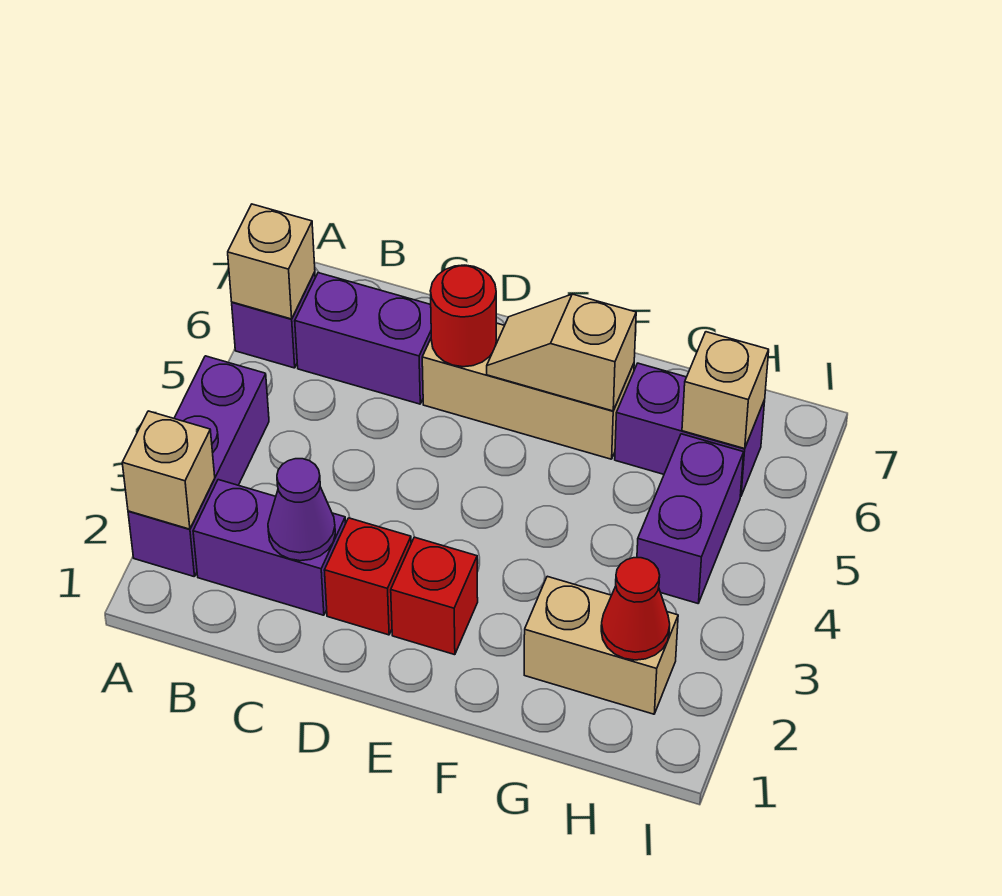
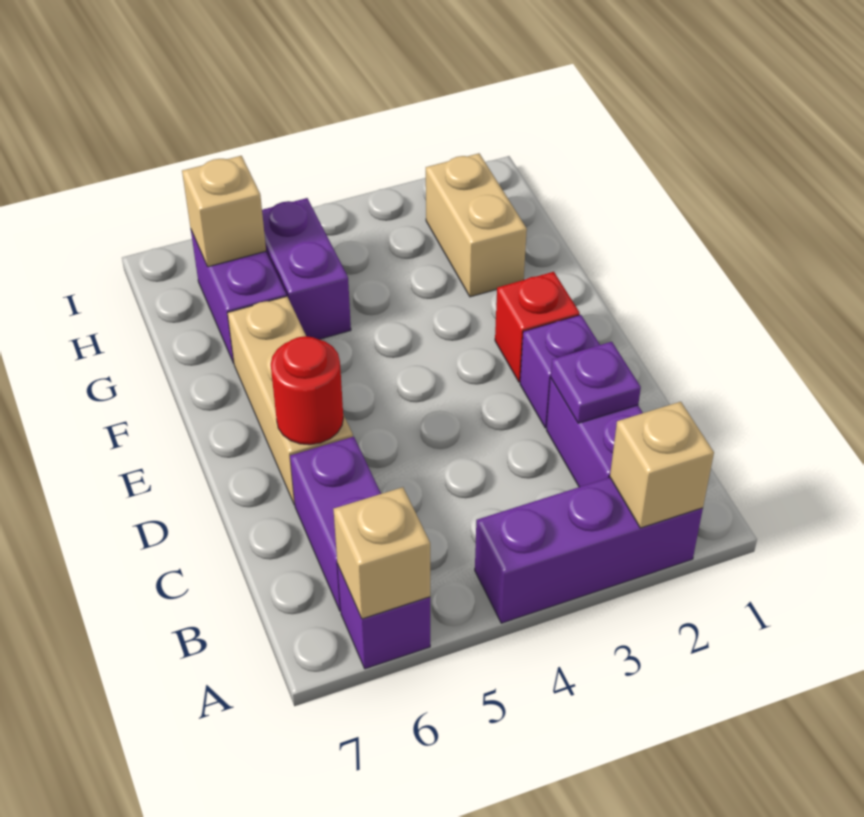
purple cone C2 level 2 -> purple plate C2 level 2
red brick D2 level 1 -> purple brick D2 level 1
tan slope E6:F6 level 2 top F -> none
red cone H2 level 2 -> none
purple brick H4:H5 level 1 -> purple brick G5:H5 level 1

